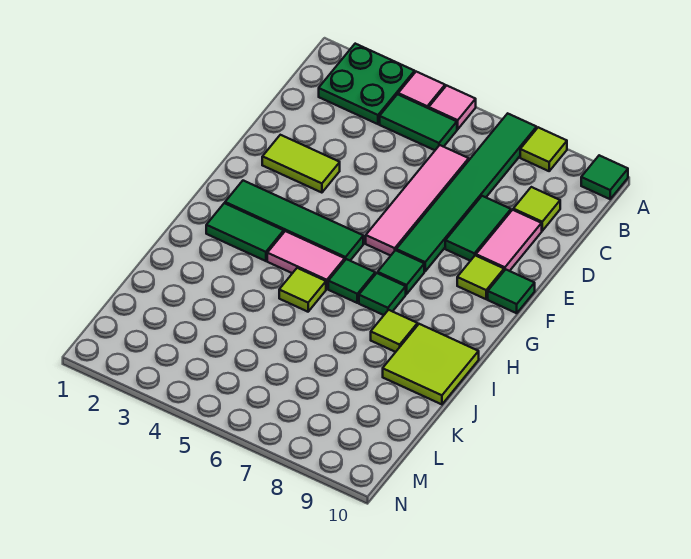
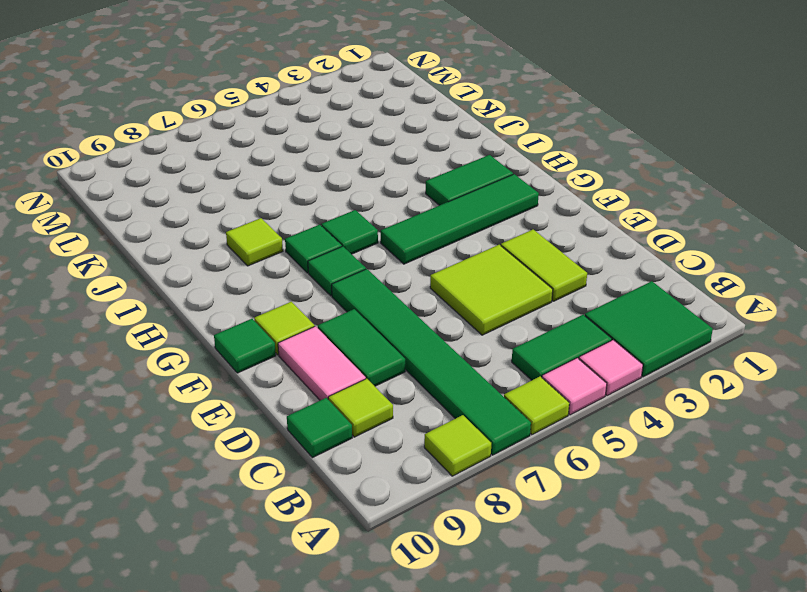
green plate A2:B3 level 1 -> green tile A2:B3 level 1
green tile A10 level 1 -> green tile C10 level 1
pink tile C6:F6 level 1 -> none
lime tile E2:E3 level 1 -> lime tile D3:E3 level 1
pink tile H4:H5 level 1 -> none
lime tile I5 level 1 -> lime tile A6 level 1
lime tile I9:J10 level 1 -> lime tile D4:E5 level 1

